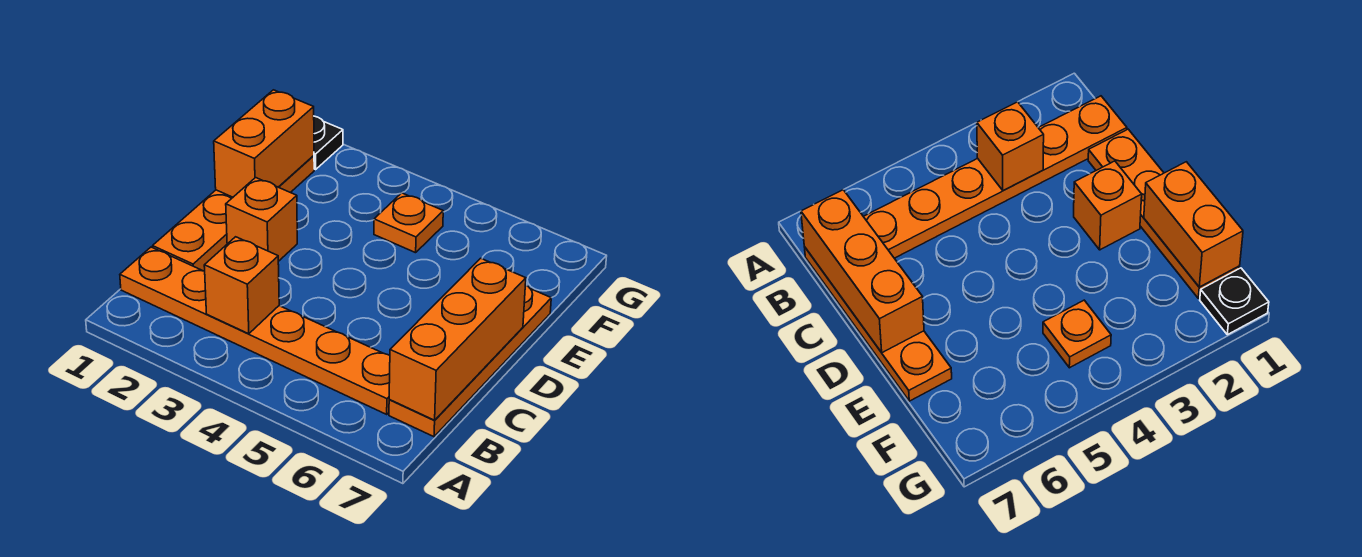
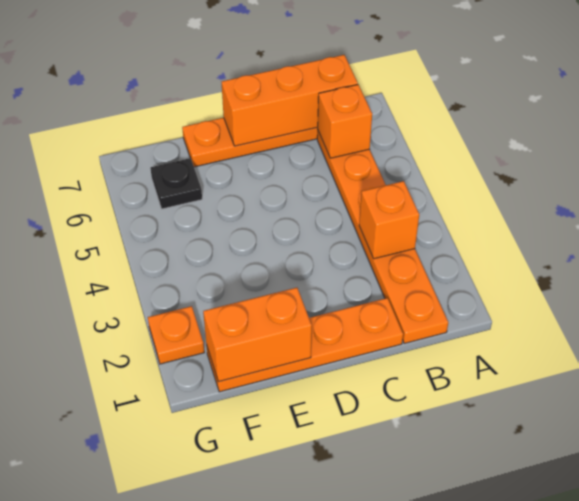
orange brick D2 level 1 -> orange brick B6 level 2
orange plate F4 level 1 -> orange plate G2 level 1
black plate G1 level 1 -> black plate F6 level 1

